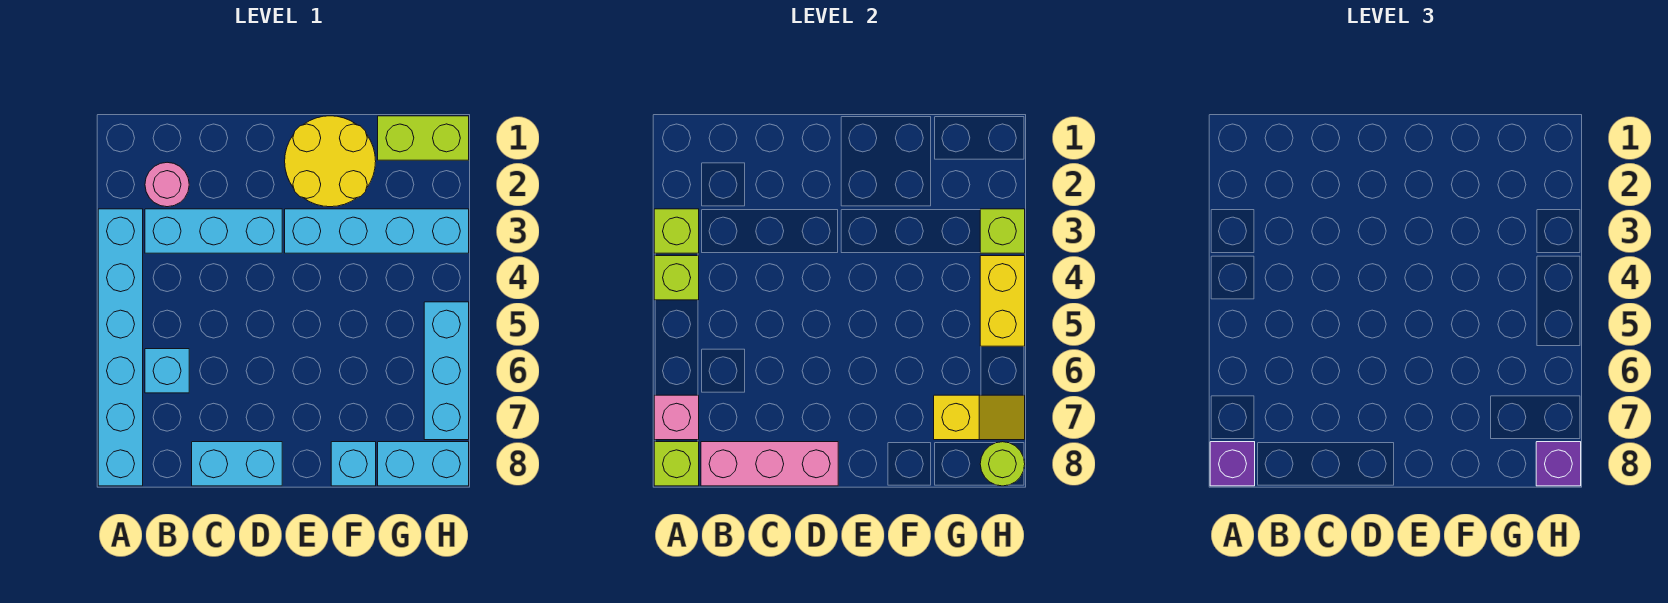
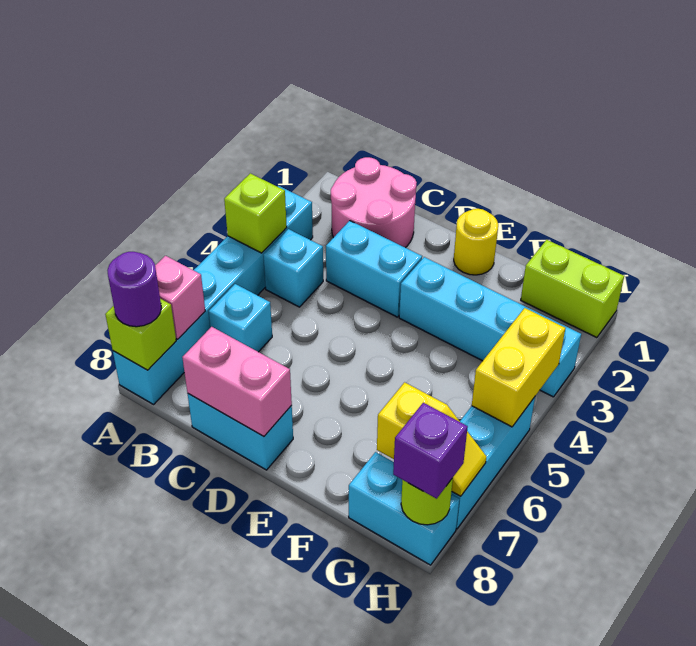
lime brick A3 level 2 -> none
purple brick A8 level 3 -> purple round brick A8 level 3
pink round brick B2 level 1 -> pink round brick B1:C2 level 1
cyan brick B3:D3 level 1 -> cyan brick C3:D3 level 1
pink brick B8:D8 level 2 -> pink brick C8:D8 level 2
yellow round brick E1:F2 level 1 -> yellow round brick E1 level 1
cyan brick F8 level 1 -> cyan brick B4 level 1
lime brick H3 level 2 -> none

